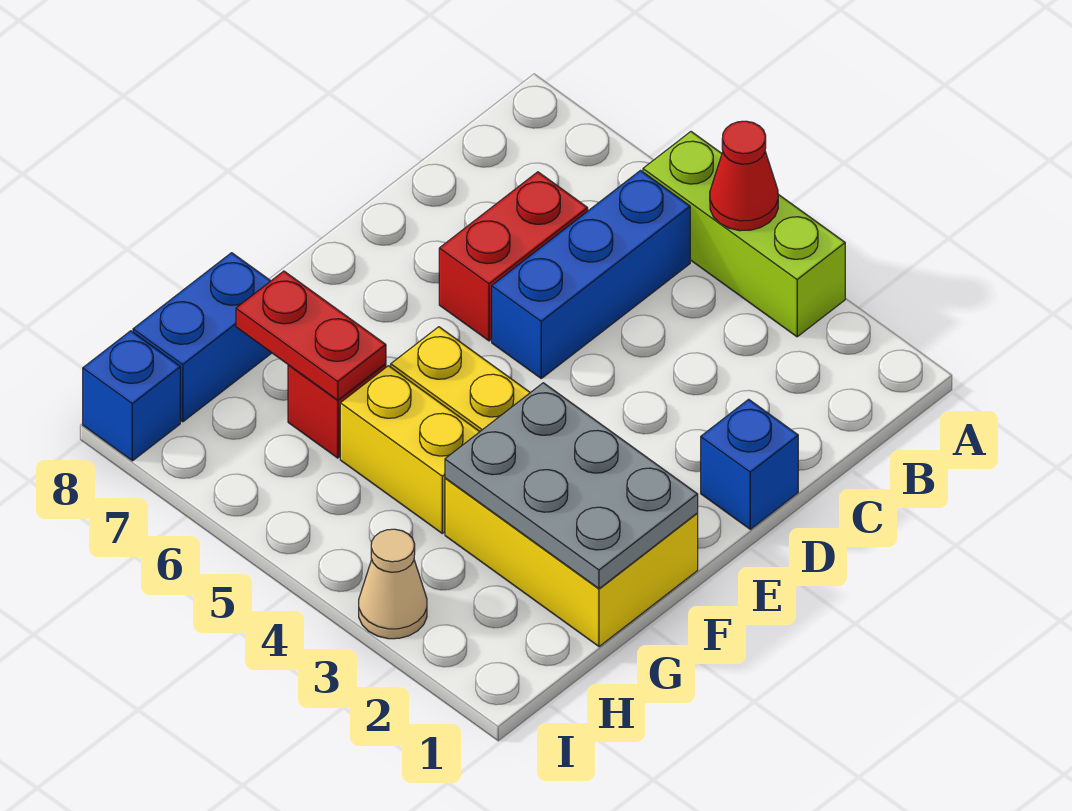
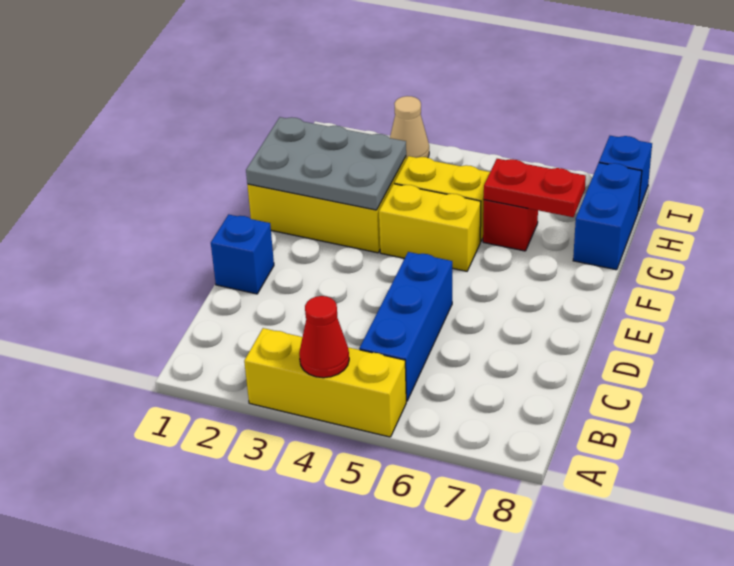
lime brick A3:A5 level 1 -> yellow brick A3:A5 level 1
red brick C6:D6 level 1 -> none

